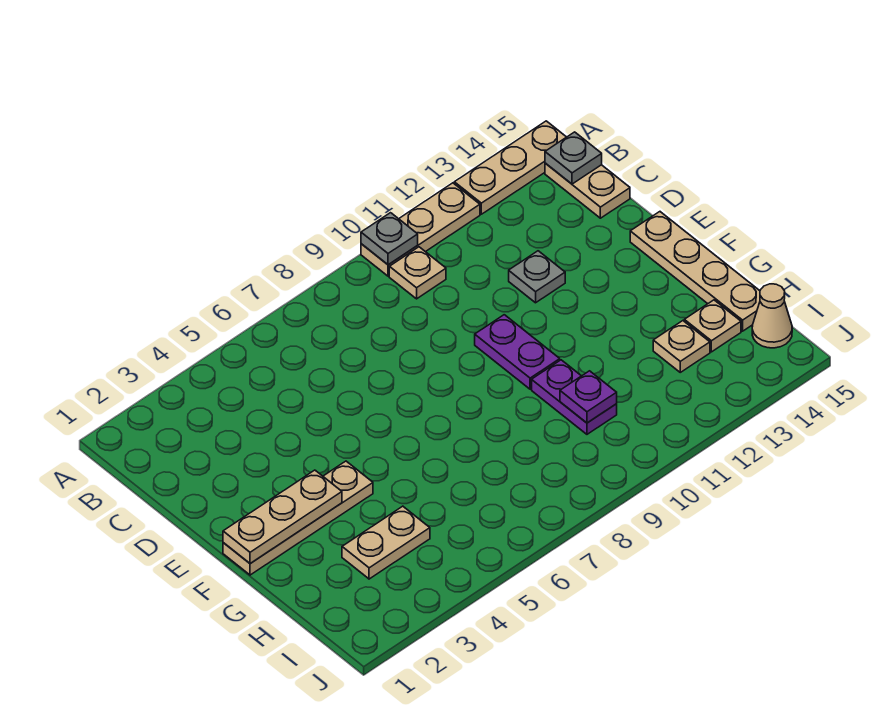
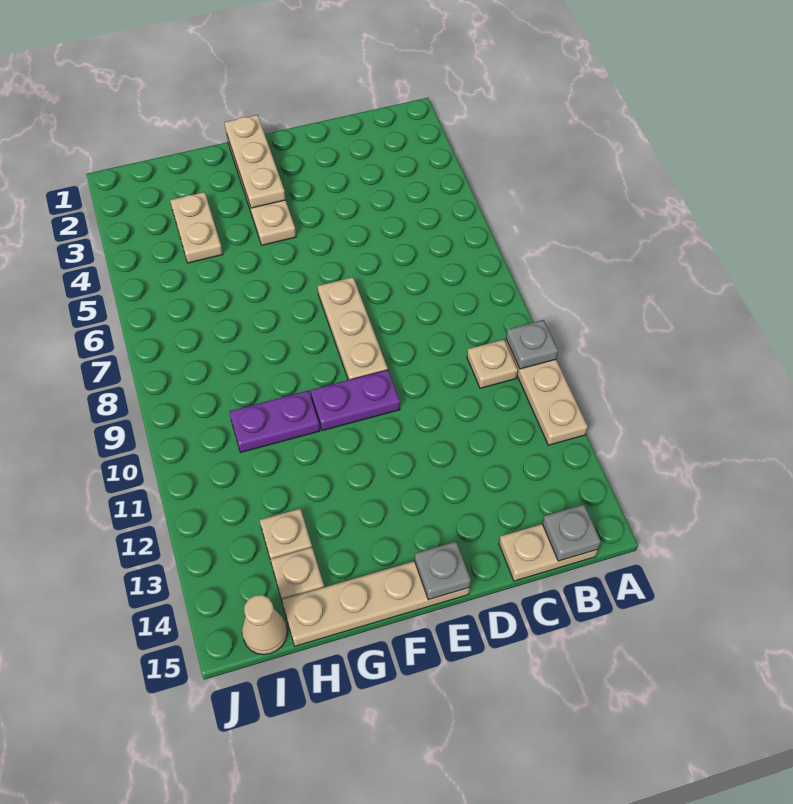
tan plate A13:A15 level 1 -> tan plate E7:E9 level 1
grey plate D12 level 1 -> grey plate E15 level 2
purple plate H10 level 2 -> none

